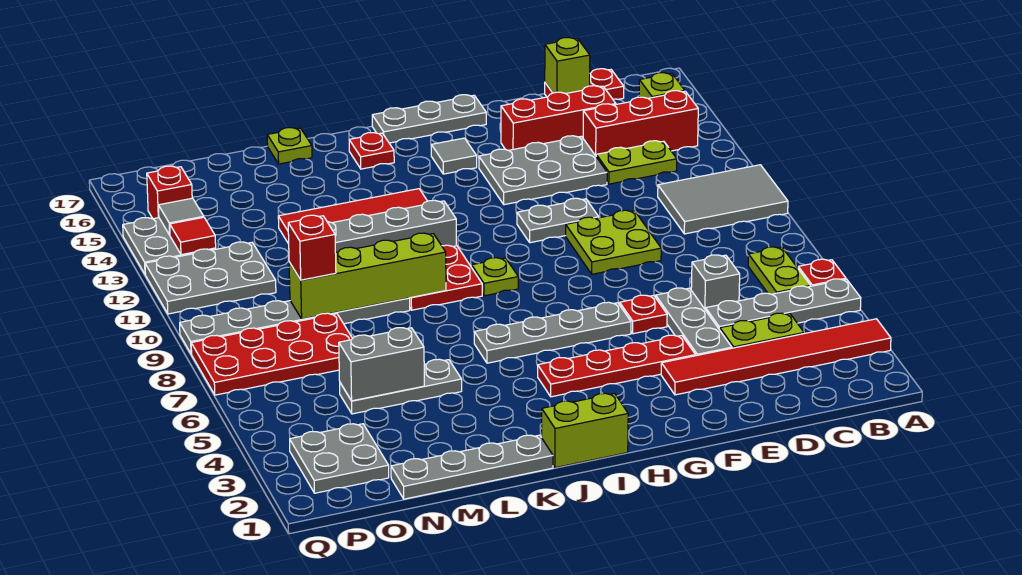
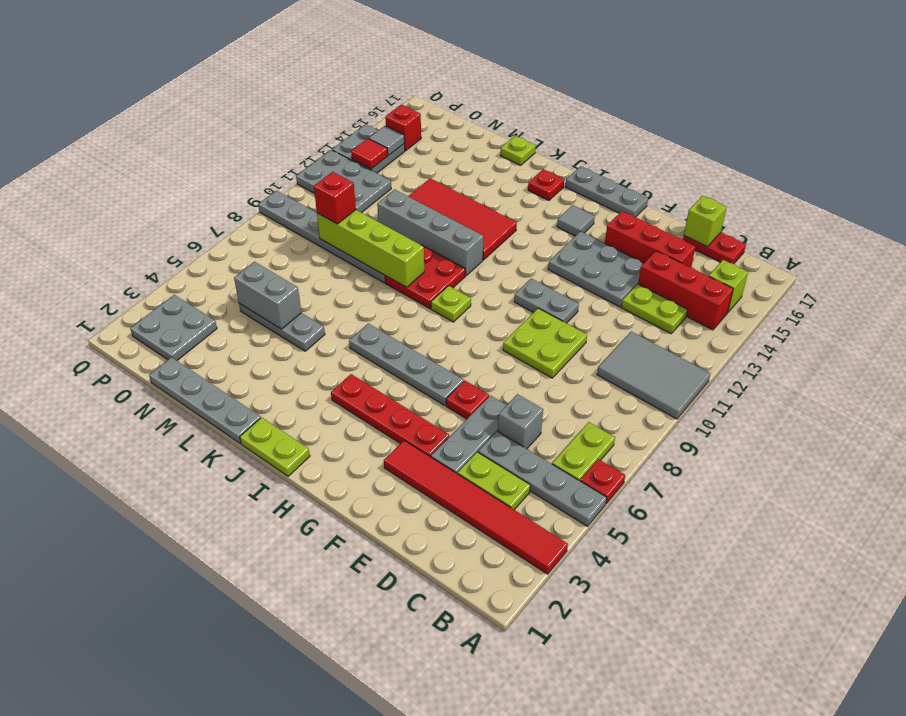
lime brick I1:J1 level 1 -> lime plate I1:J1 level 1
red plate N7:Q8 level 1 -> none

